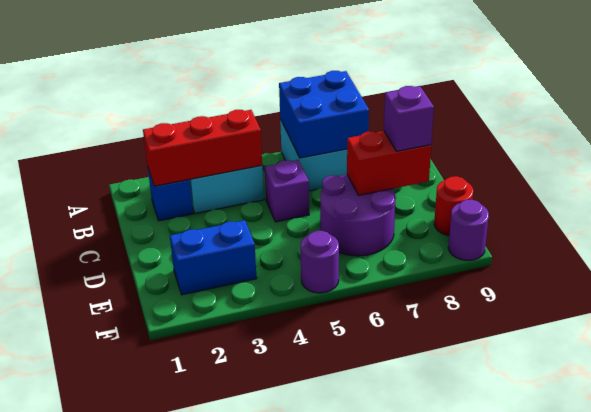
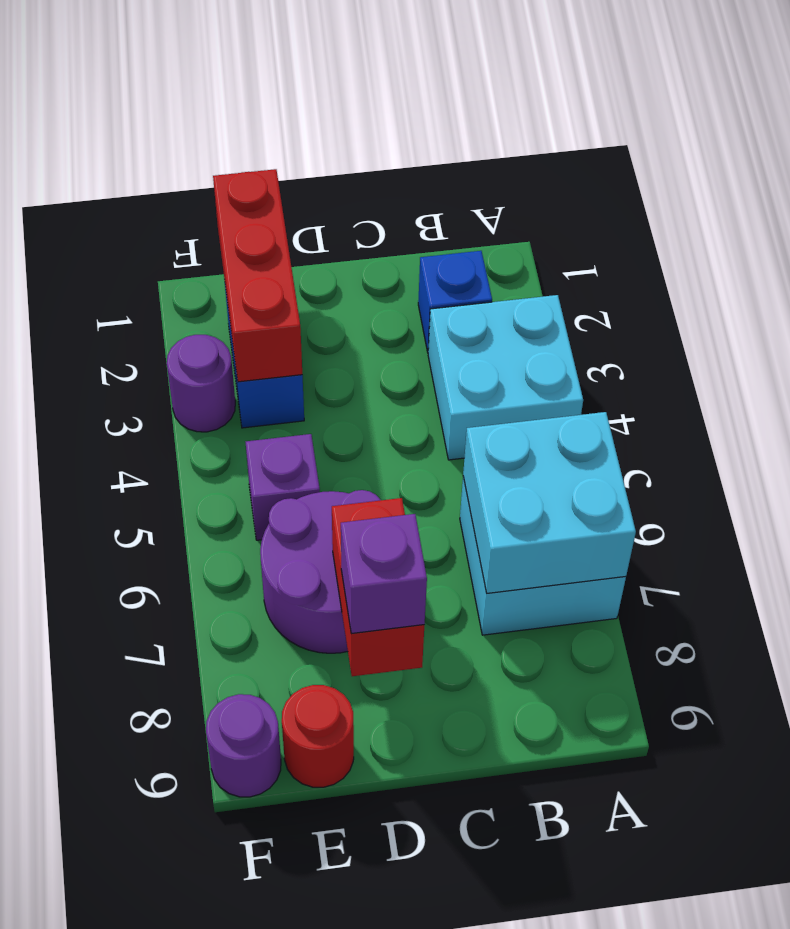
blue brick A6:B7 level 2 -> cyan brick A6:B7 level 2
red brick B2:B4 level 2 -> red brick E1:E3 level 2
purple brick C5 level 1 -> purple brick E5 level 1
purple round brick F5 level 1 -> purple round brick F3 level 1

